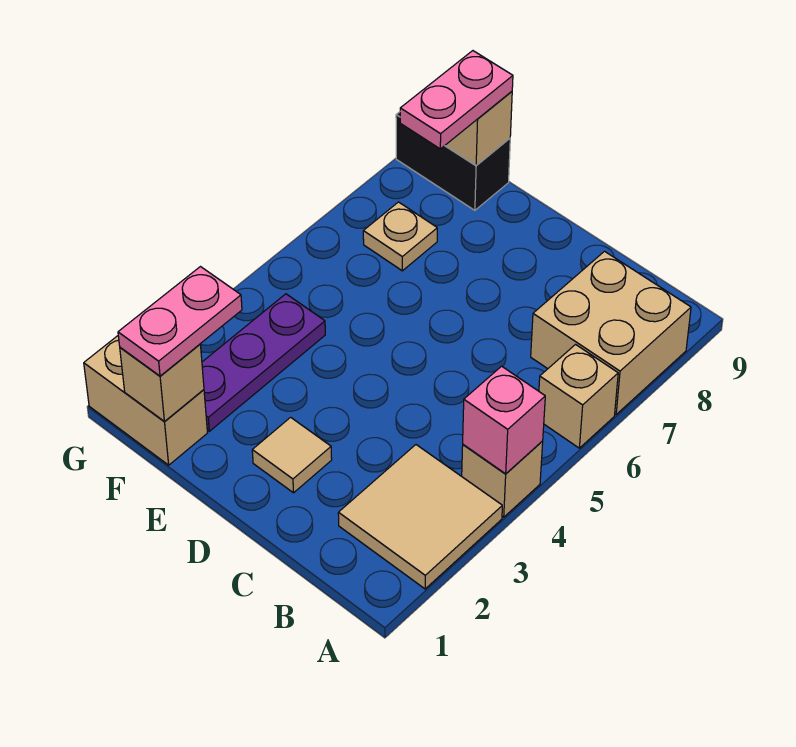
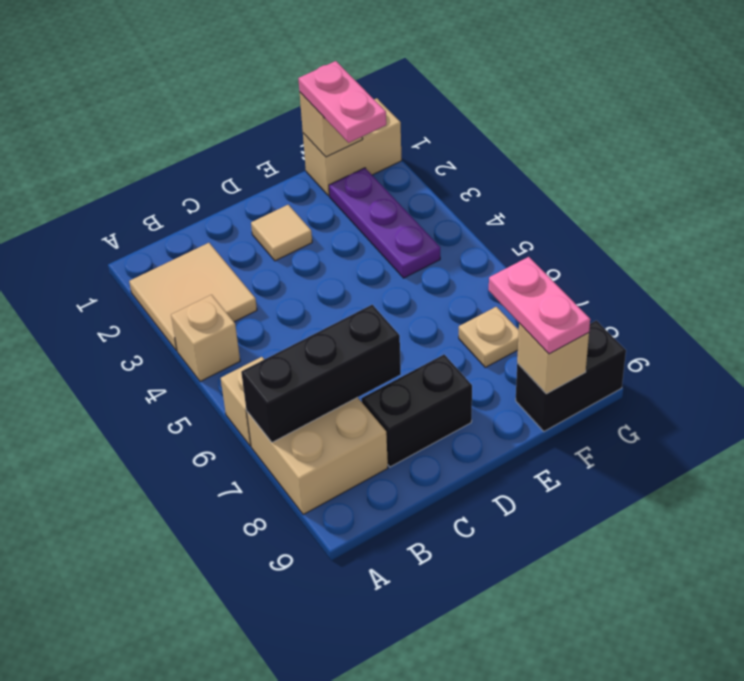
pink brick A4 level 2 -> none
none -> black brick A7:C7 level 2
none -> black brick C8:D8 level 1

